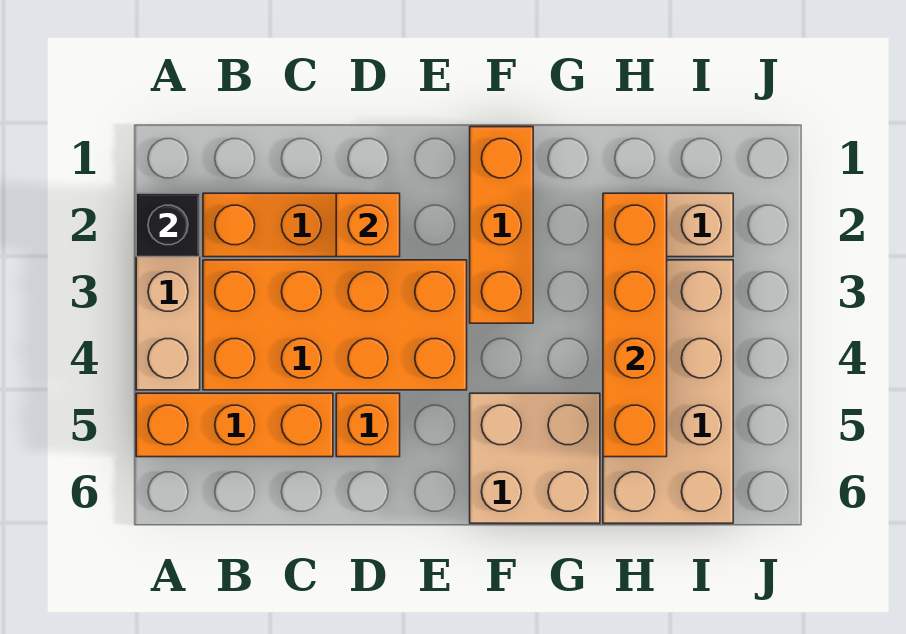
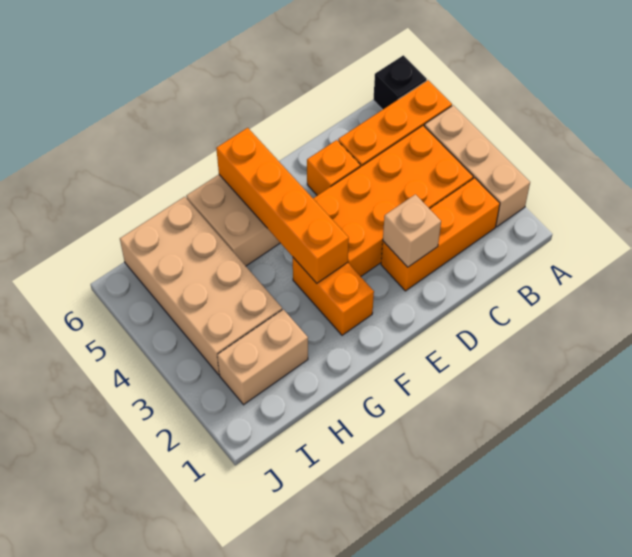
black brick A2 level 2 -> black brick A6 level 1
orange brick D2 level 2 -> tan brick D2 level 2
orange brick F1:F3 level 1 -> orange brick F2:F3 level 1
orange brick H2:H5 level 2 -> orange brick F3:F6 level 2

